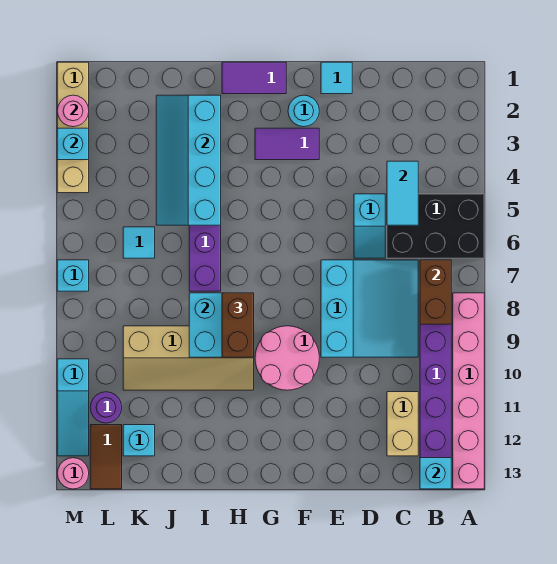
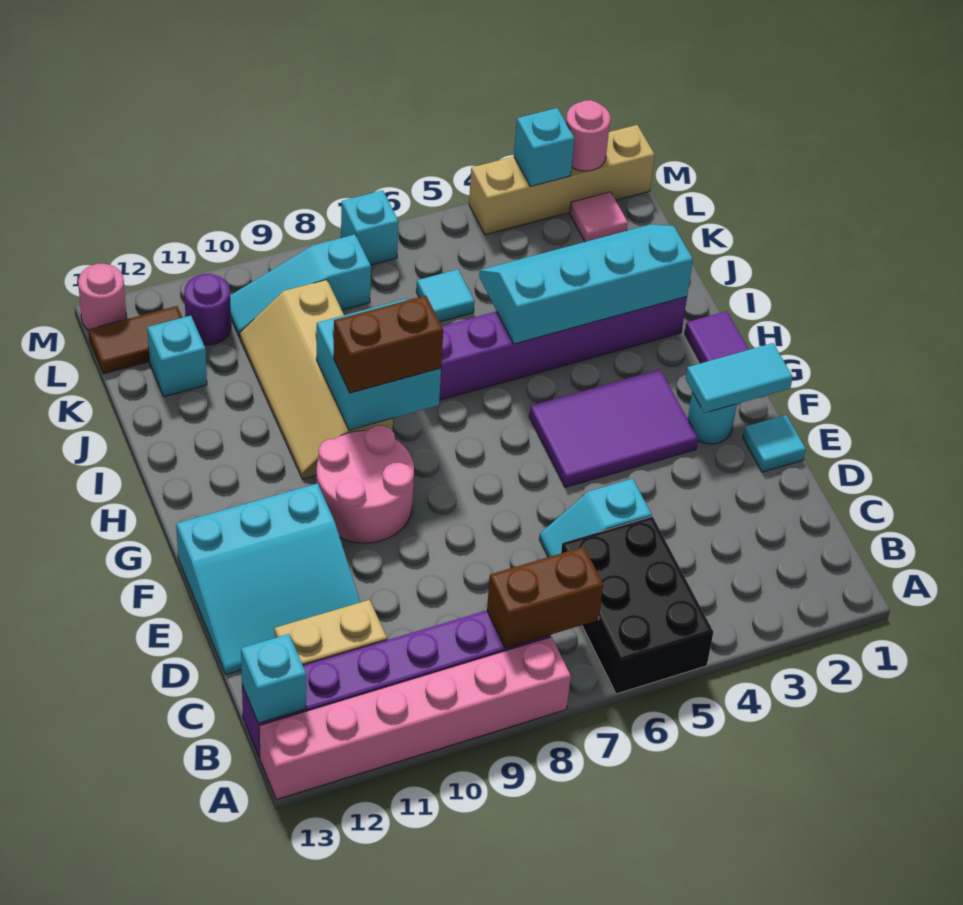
cyan tile C4:C5 level 2 -> cyan tile F1:F2 level 2
cyan slope C7:E9 level 1 top E -> cyan slope D11:F13 level 1 top F
purple tile F3:G3 level 1 -> purple tile F3:G5 level 1
none -> pink tile L2 level 1
cyan slope M10:M12 level 1 top 10 -> cyan slope L8:L10 level 1 top 8

